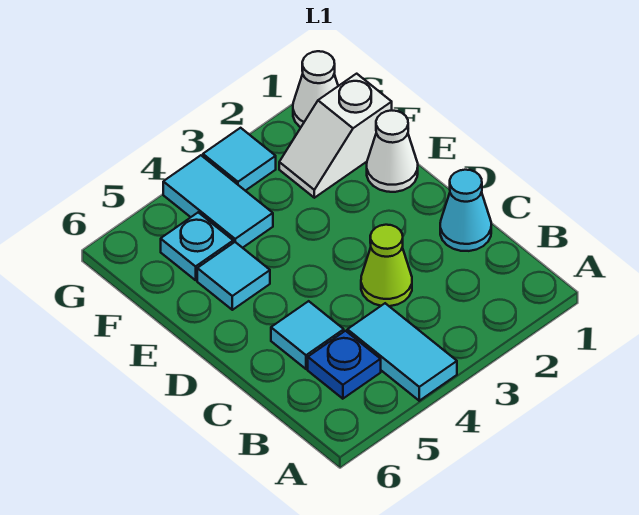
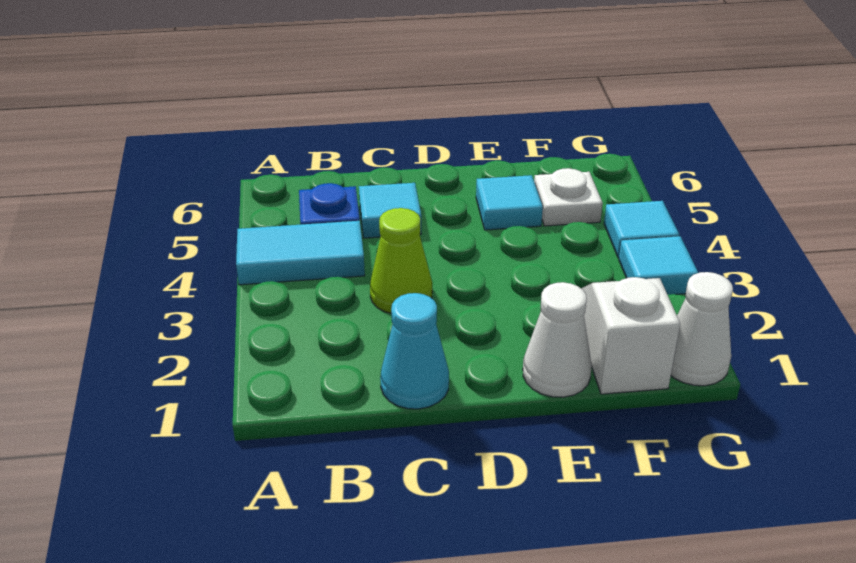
cyan tile F4:G4 level 1 -> cyan tile G4 level 1
cyan plate F5 level 1 -> white plate F5 level 1

